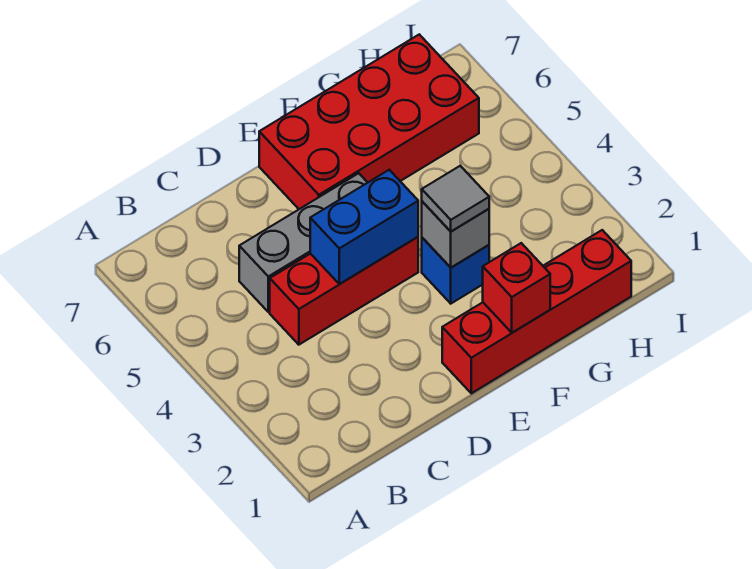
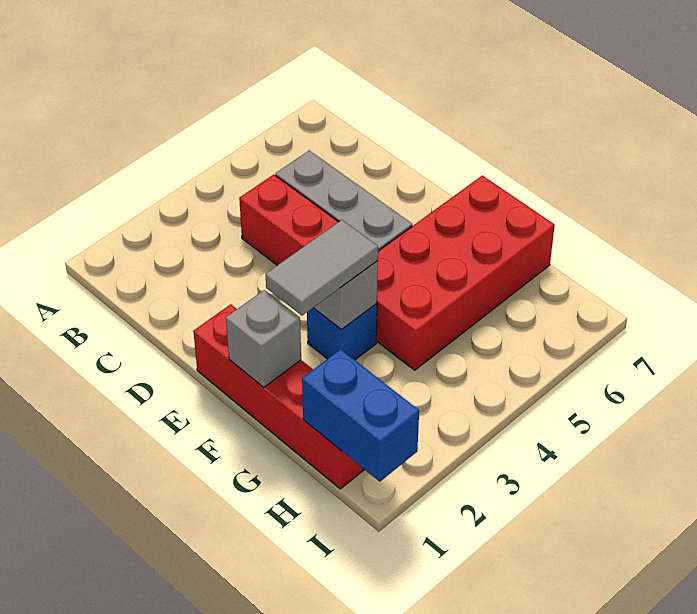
blue brick D4:E4 level 2 -> blue brick H1:I1 level 2
red brick E6:H7 level 1 -> red brick F4:G7 level 1
red brick F1 level 2 -> grey brick F1 level 2
grey tile F3 level 3 -> grey tile F2:F3 level 3

